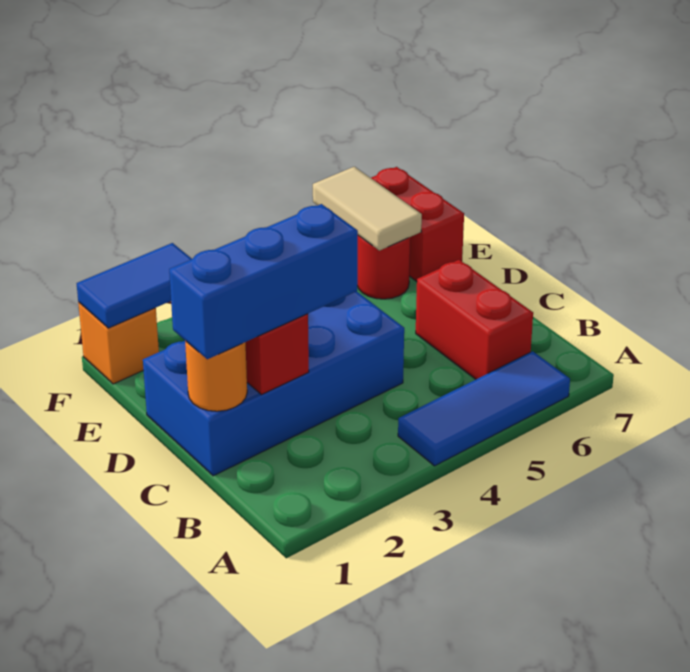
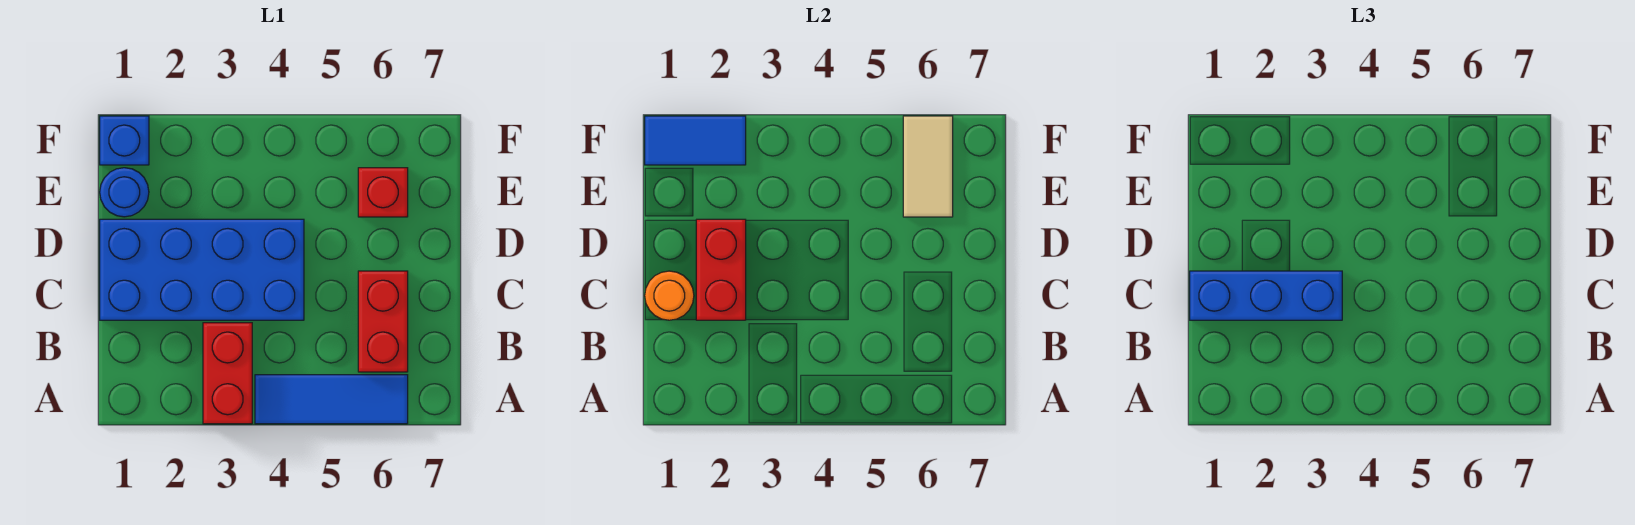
none -> blue round brick E1 level 1
red round brick E6 level 1 -> red brick E6 level 1
red brick E7:F7 level 1 -> red brick A3:B3 level 1
orange brick F1 level 1 -> blue brick F1 level 1

